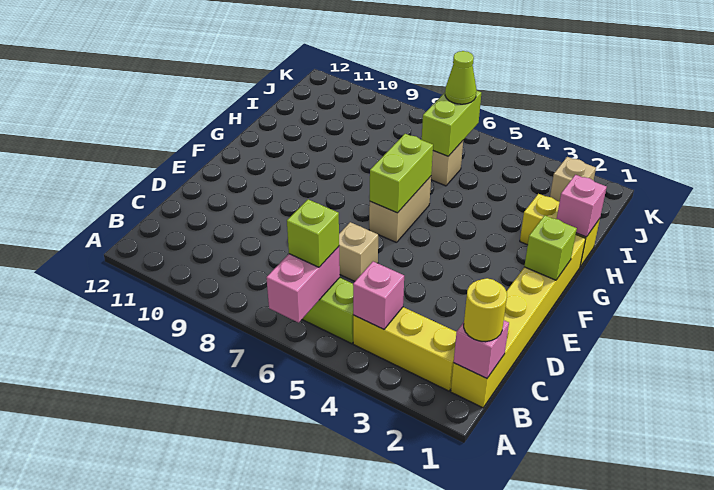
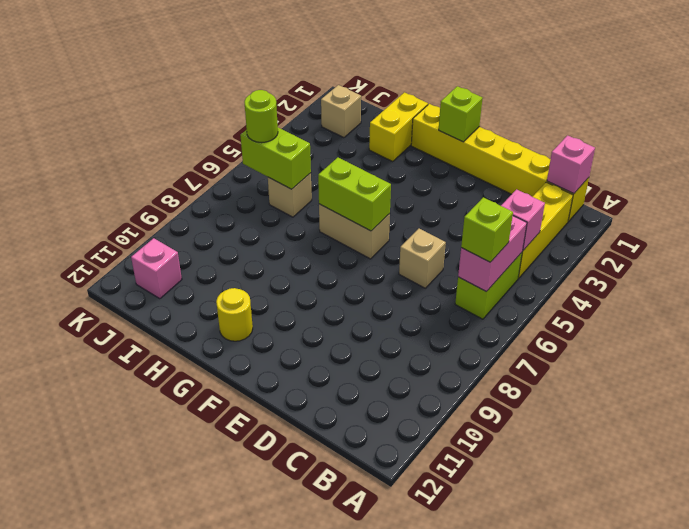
pink brick A6:B6 level 2 -> pink brick B5:B6 level 2
yellow round brick B1 level 3 -> yellow round brick G11 level 1
pink brick H1 level 2 -> pink brick J11 level 1
lime cone J6 level 3 -> lime round brick J6 level 3

